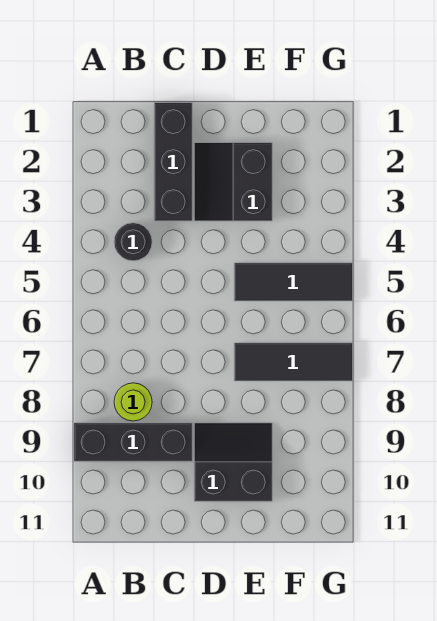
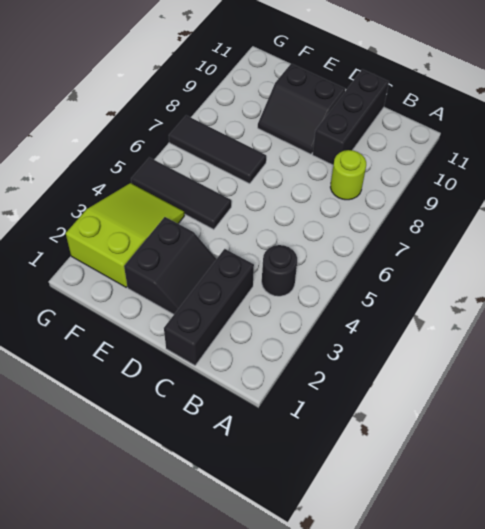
black brick A9:C9 level 1 -> black brick C9:C11 level 1
none -> lime slope F2:G4 level 1 top 2

